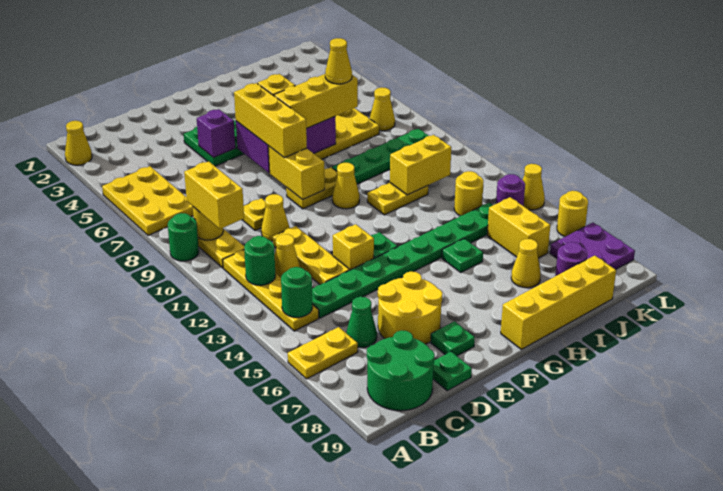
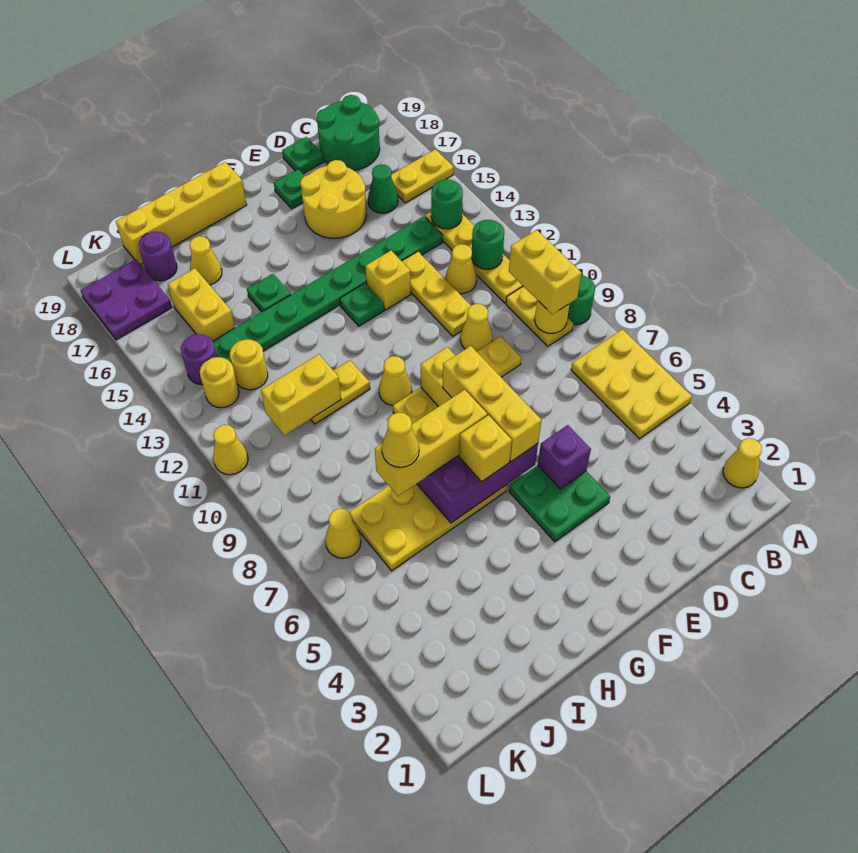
green plate H9:K9 level 1 -> none
yellow cone L14 level 1 -> yellow cone L11 level 1
yellow round brick L16 level 1 -> yellow round brick K13 level 1

